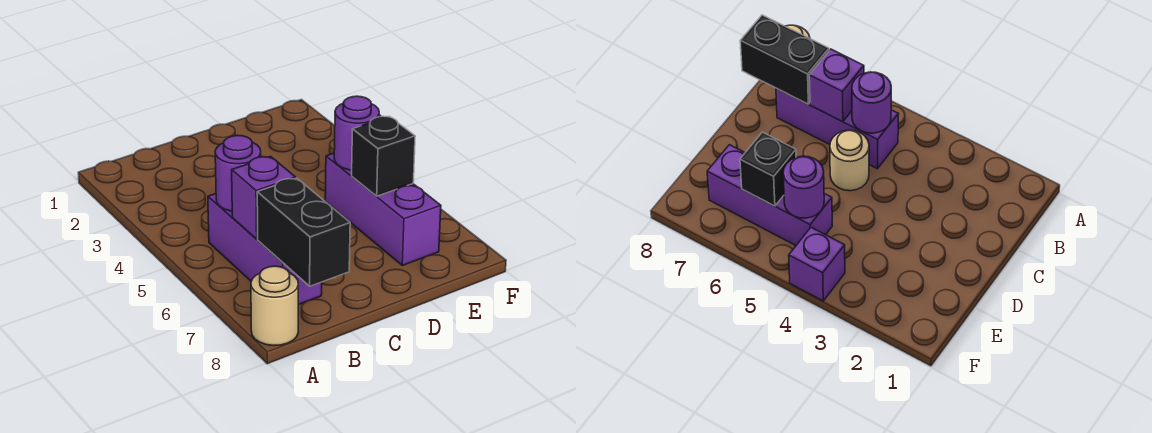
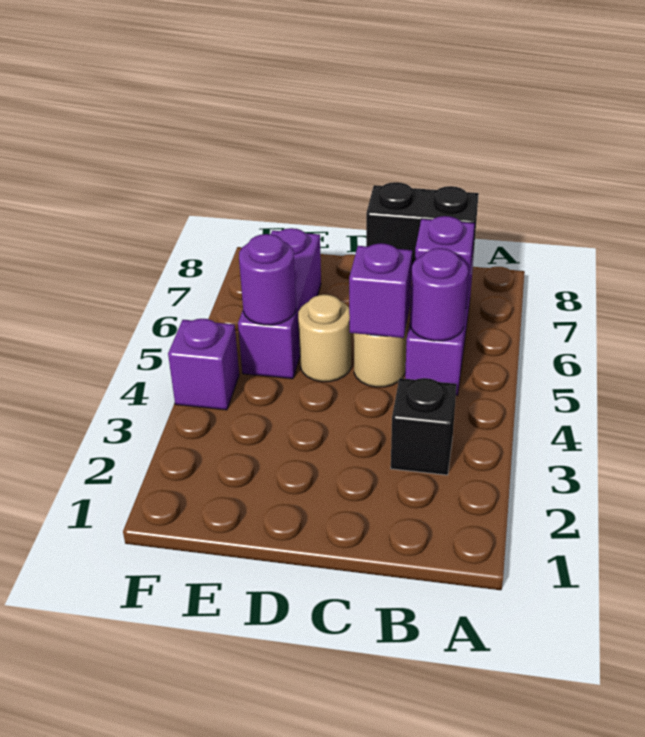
tan round brick A8 level 1 -> tan round brick D5 level 1
black brick B7:B8 level 2 -> black brick B7:C7 level 2
none -> purple brick C5 level 2
black brick E6 level 2 -> black brick B3 level 1

